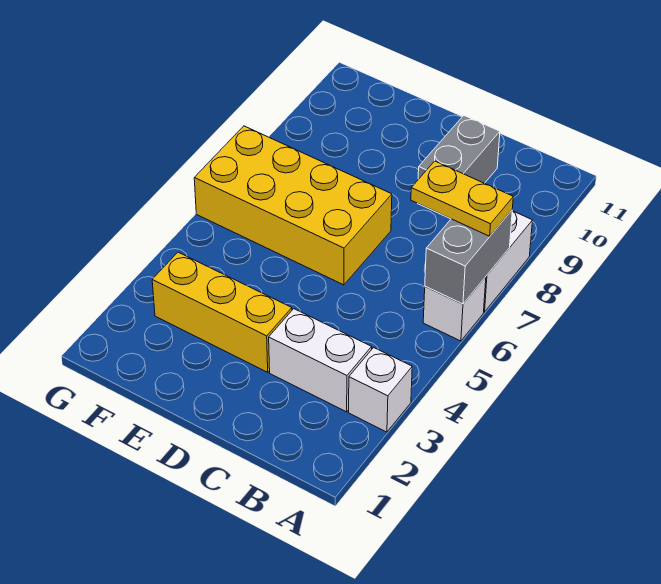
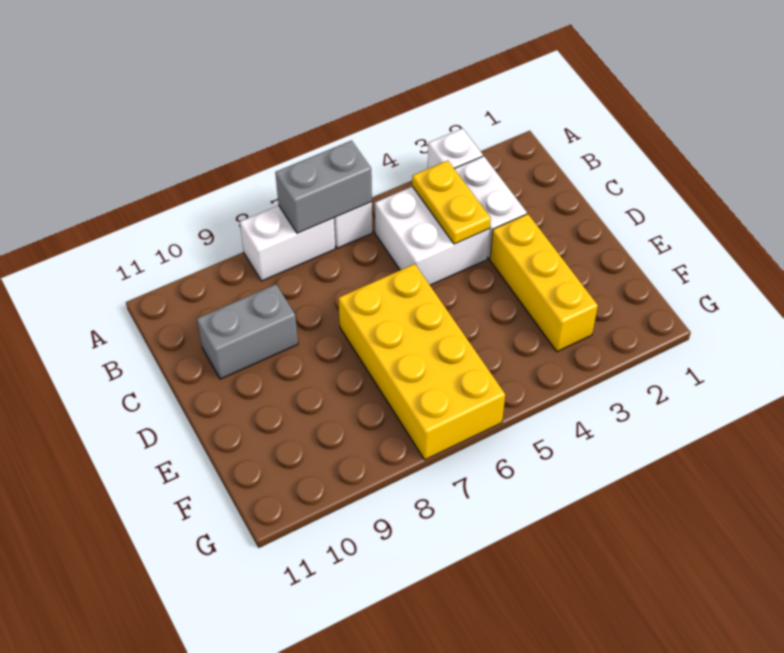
yellow plate A7:B7 level 3 -> yellow plate B4:C4 level 2
none -> white brick B4:C5 level 1

